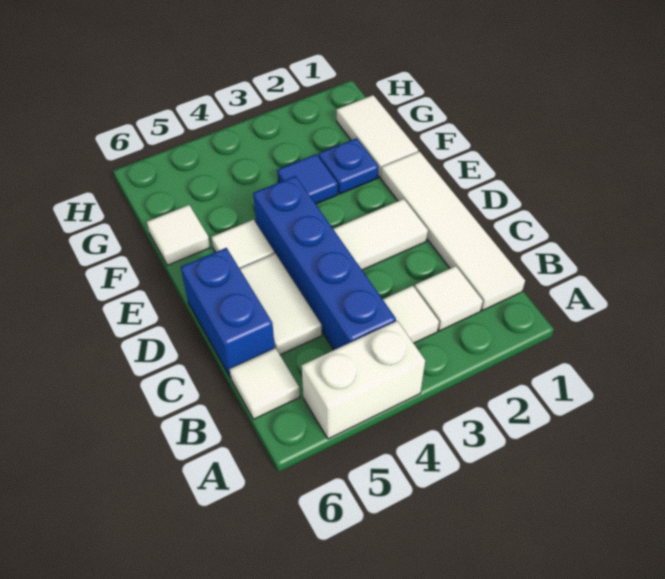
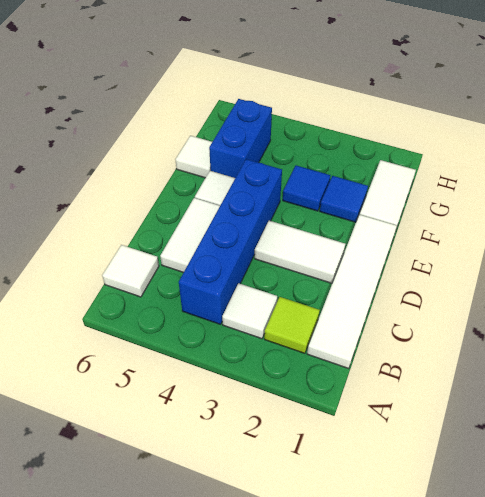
white brick A4:A5 level 1 -> none
white tile B2 level 1 -> lime tile B2 level 1
blue brick C6:D6 level 1 -> blue brick F5:G5 level 1
blue plate F2 level 1 -> blue tile F2 level 1

